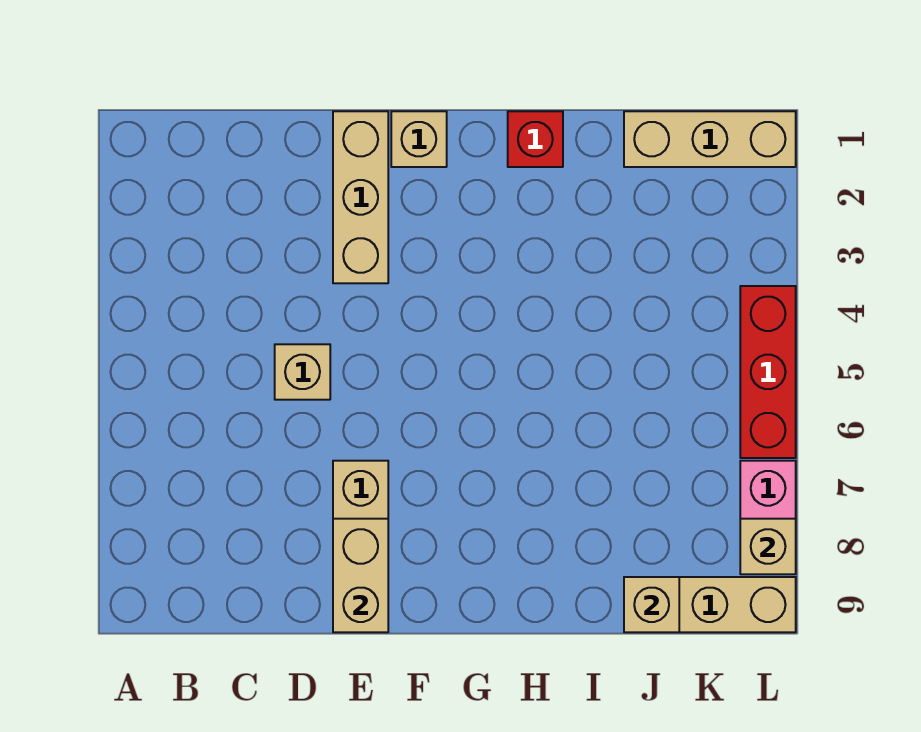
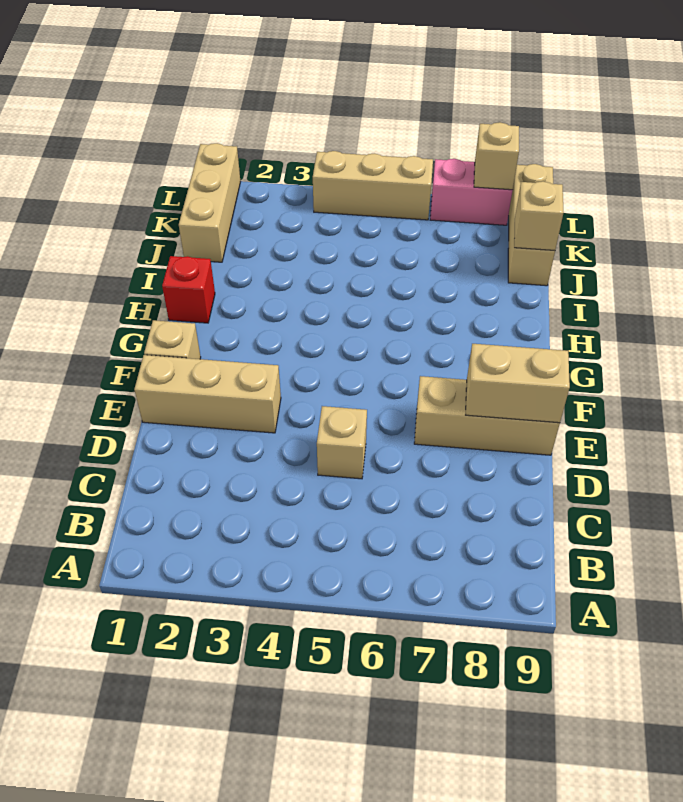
red brick L4:L6 level 1 -> tan brick L4:L6 level 1

